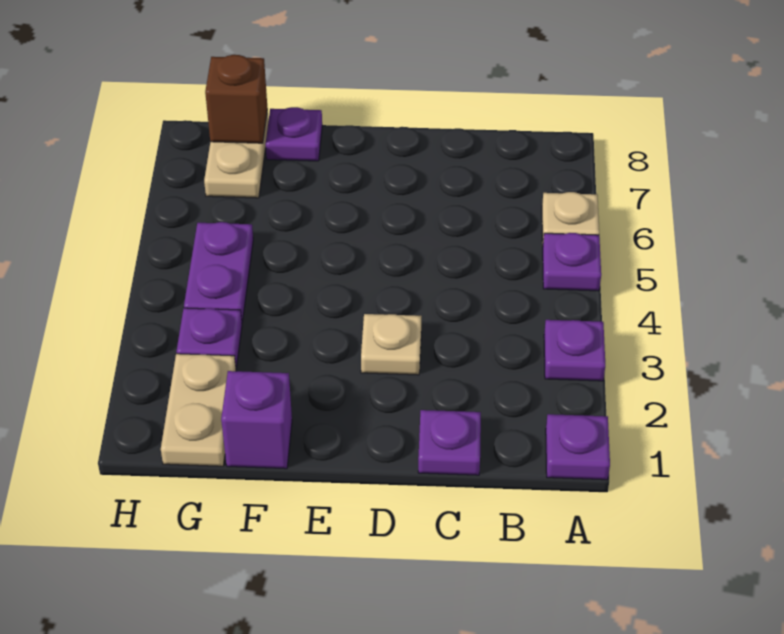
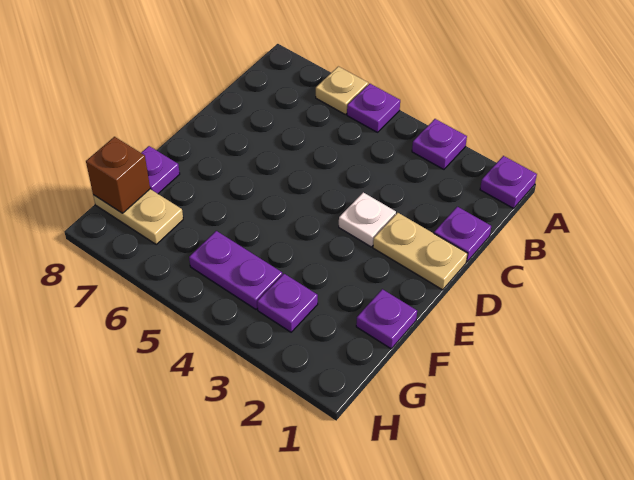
tan plate D3 level 1 -> white plate D3 level 1
purple brick F1 level 1 -> purple plate F1 level 1
tan plate G1:G2 level 1 -> tan plate D1:D2 level 1

